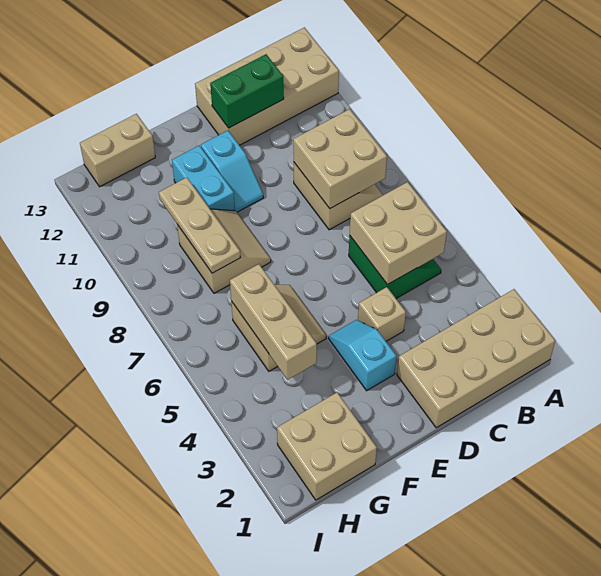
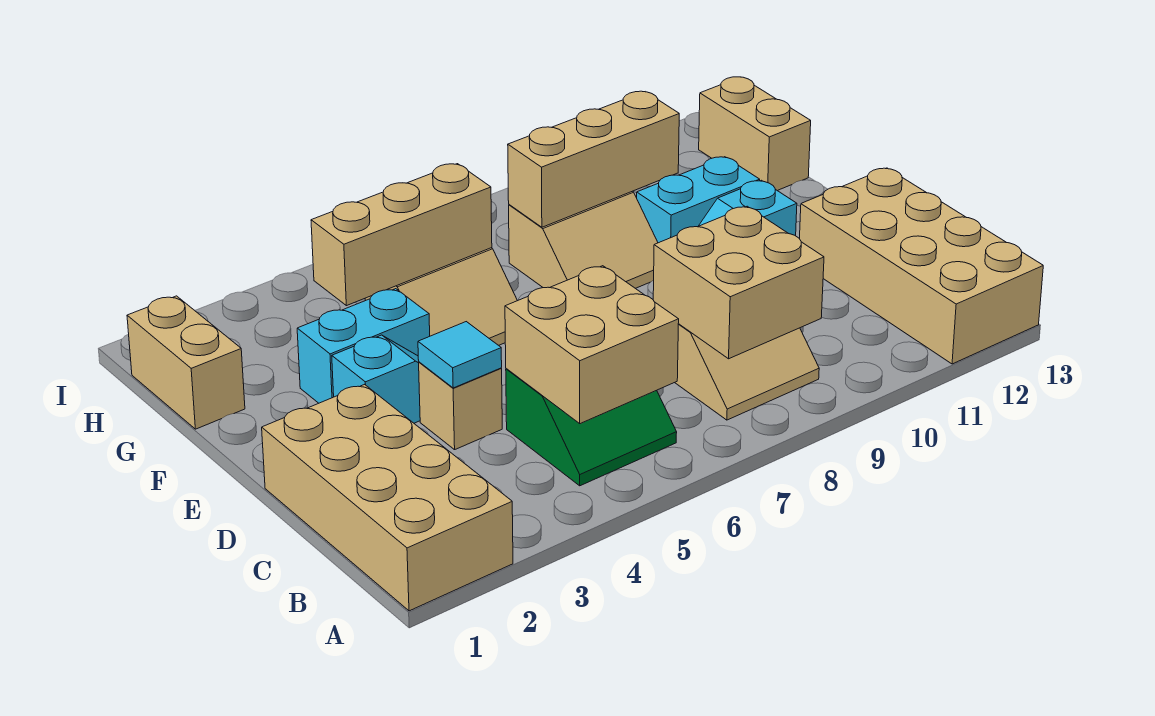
green brick C12:D12 level 2 -> none
none -> cyan tile D4 level 2
none -> cyan brick F3:F4 level 1
tan brick G1:H2 level 1 -> tan brick G1:H1 level 1
tan plate G8:G10 level 2 -> tan brick G8:G10 level 2

